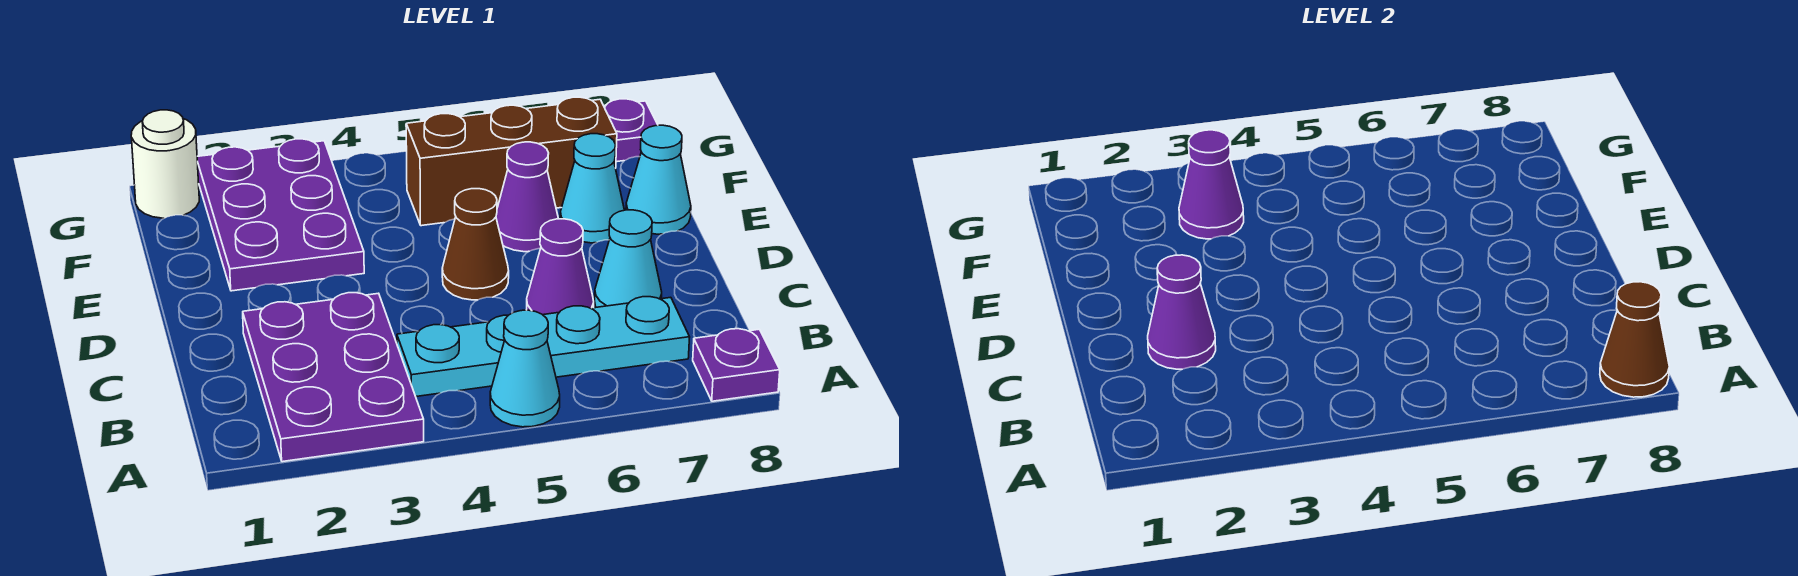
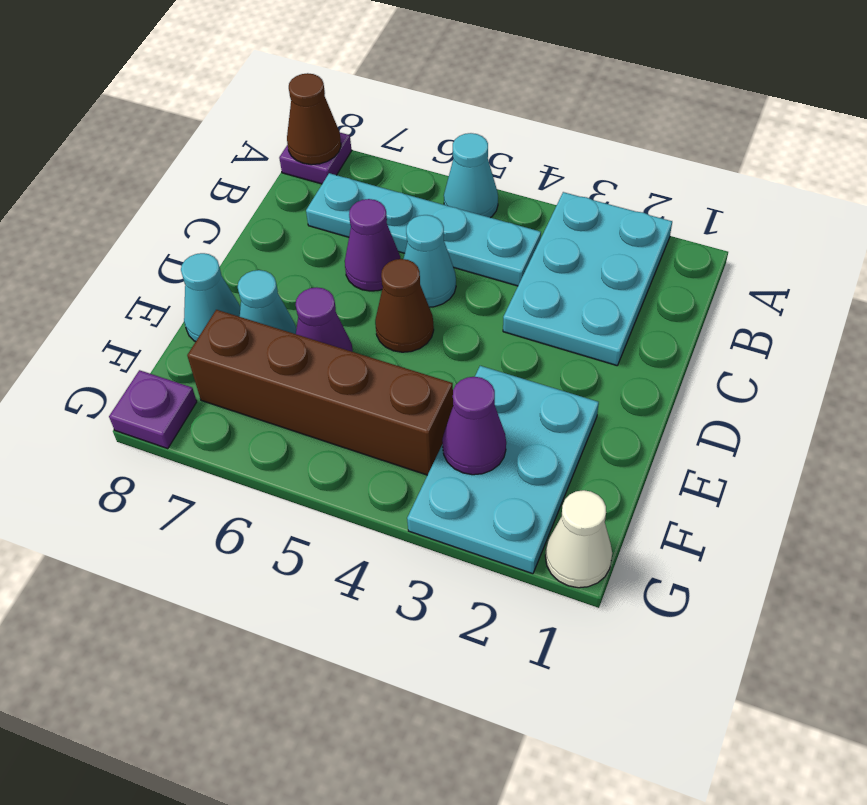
purple plate A2:C3 level 1 -> cyan plate A2:C3 level 1
purple cone C2 level 2 -> none
cyan cone C7 level 1 -> cyan cone C5 level 1
purple plate E2:G3 level 1 -> cyan plate E2:G3 level 1
brown brick F5:F7 level 1 -> brown brick F4:F7 level 1
white round brick G1 level 1 -> white cone G1 level 1

